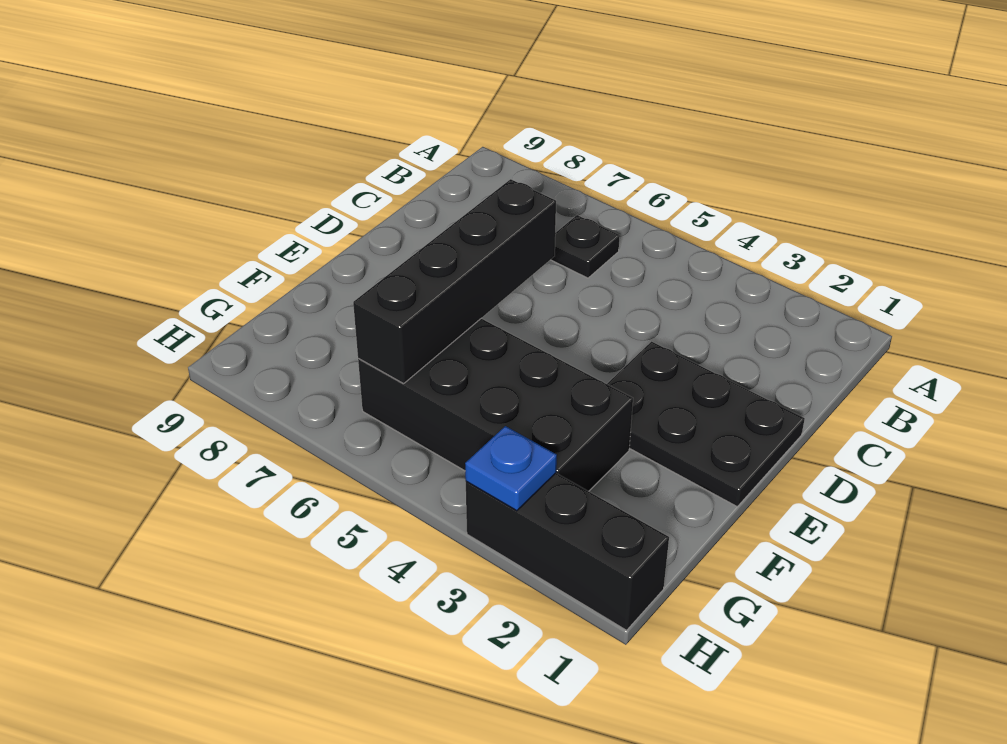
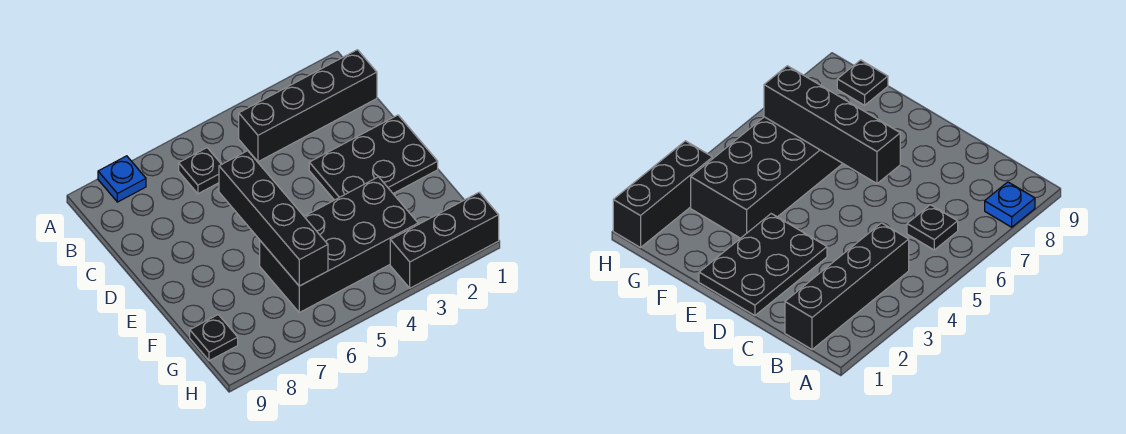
none -> black brick B1:B4 level 1
none -> black plate G9 level 1
blue plate H3 level 2 -> blue plate A8 level 1

